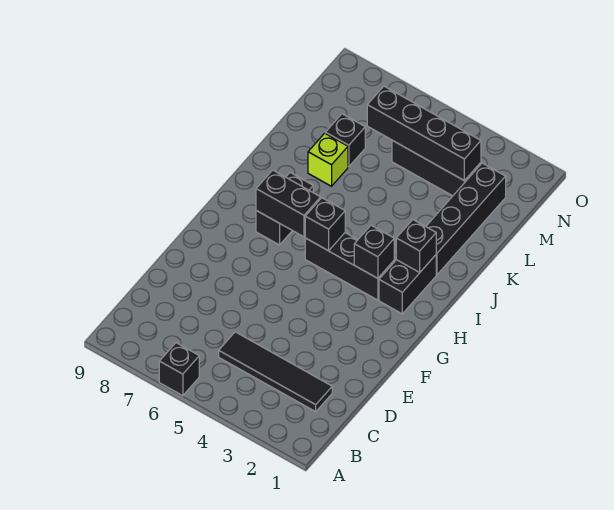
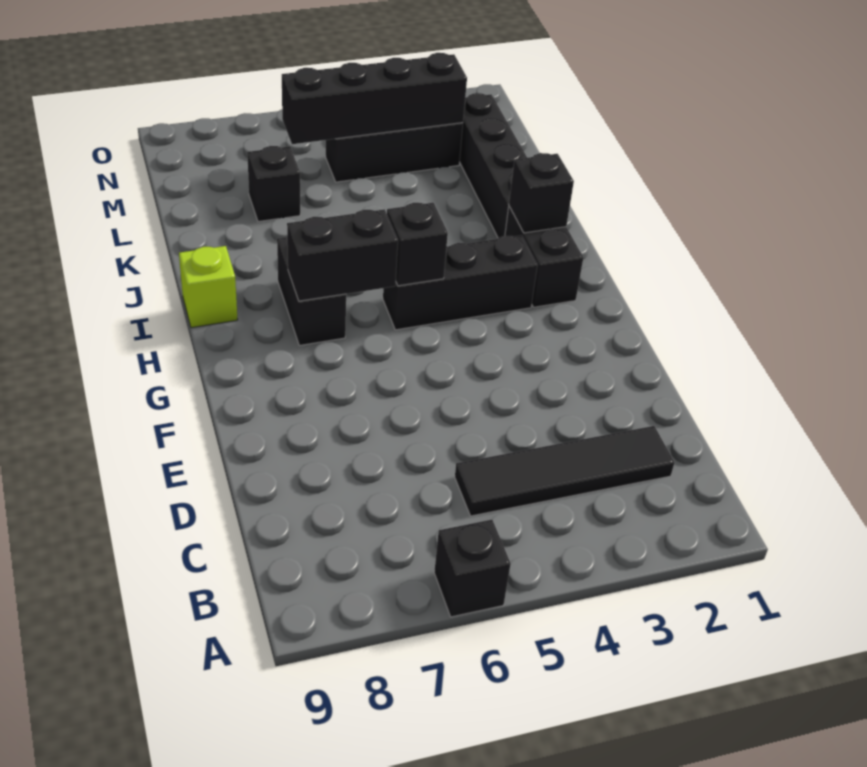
black brick H3 level 2 -> none
lime brick K7 level 1 -> lime brick I9 level 1

